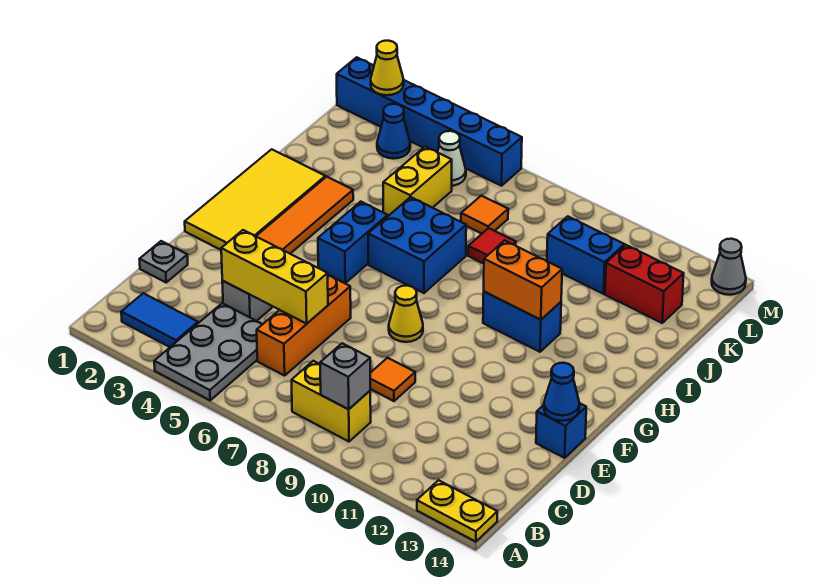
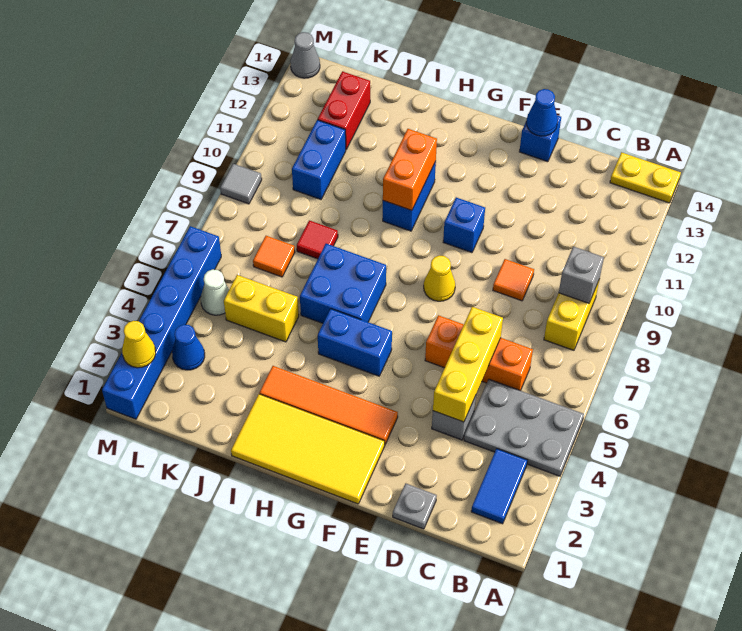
yellow plate A13:A14 level 1 -> yellow plate A14:B14 level 1
none -> blue brick F10 level 1
none -> grey tile M9 level 1

